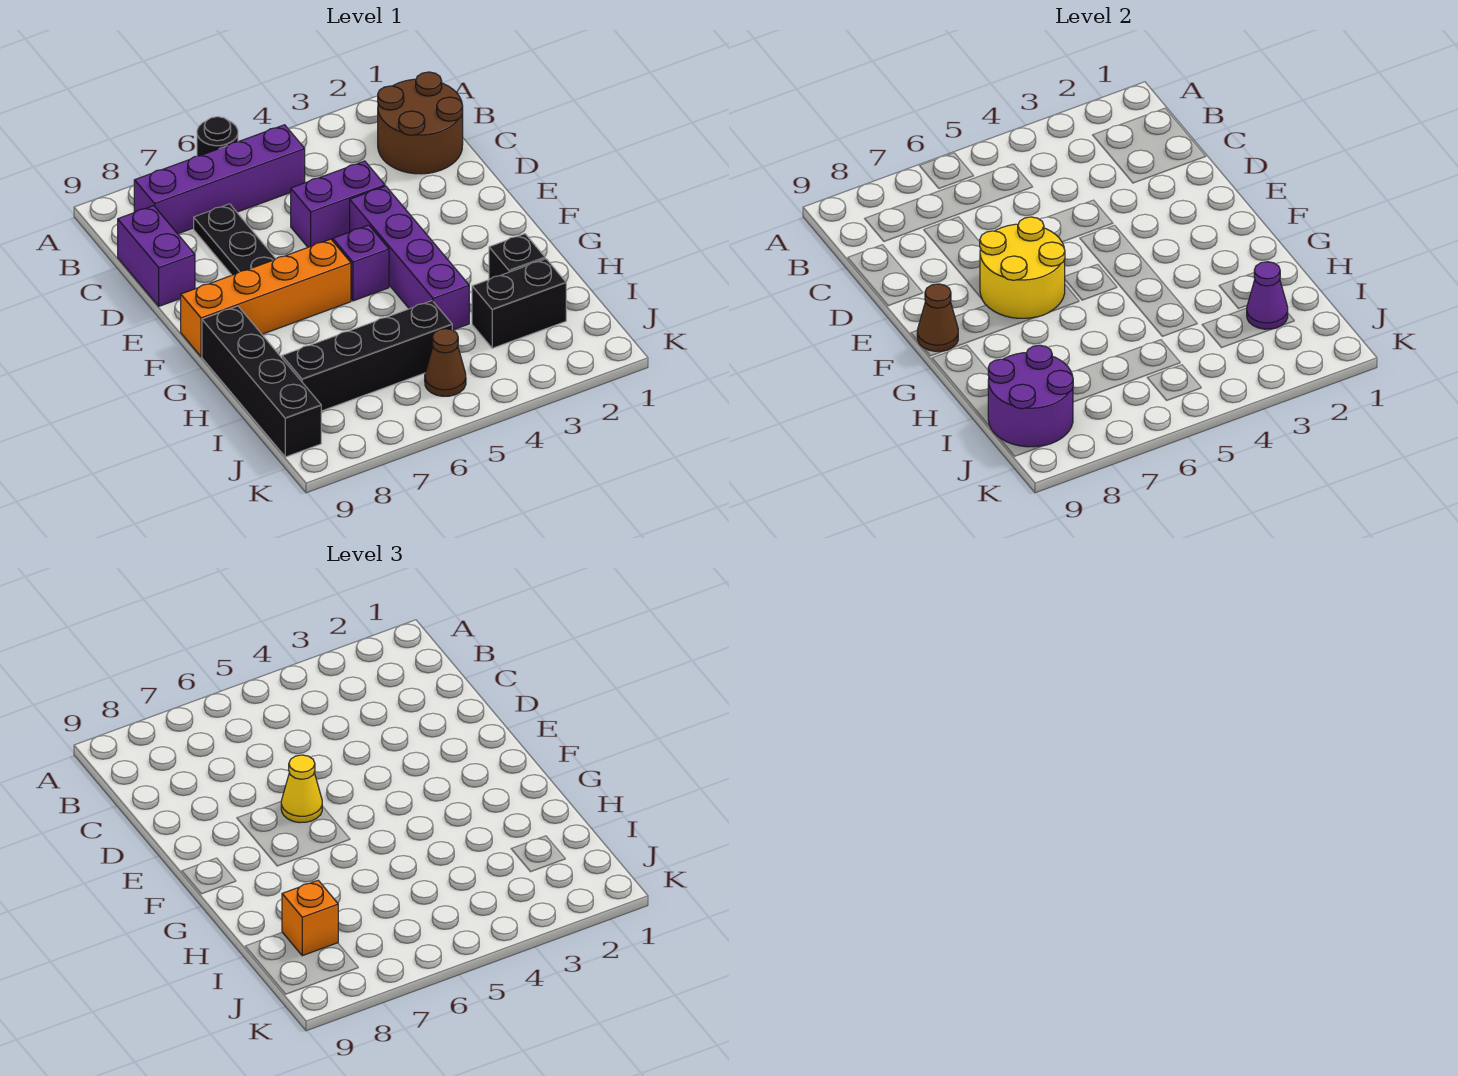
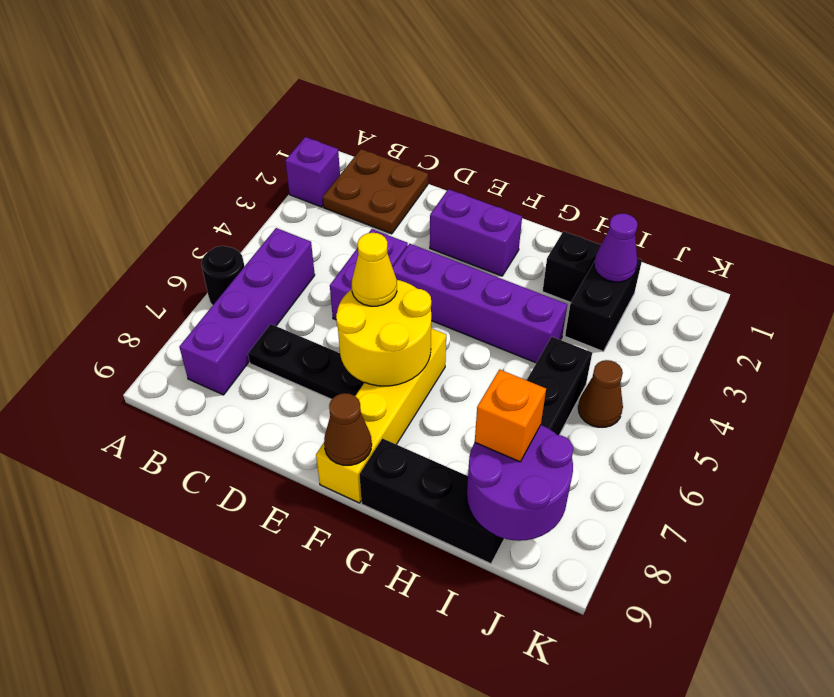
brown round brick B1:C2 level 1 -> brown plate B1:C2 level 1
purple brick C9:D9 level 1 -> purple brick E2:F2 level 1
purple brick F5 level 1 -> purple brick A2 level 1
orange brick F6:F9 level 1 -> yellow brick F6:F9 level 1
black brick G9:J9 level 1 -> black brick G9:I9 level 1

